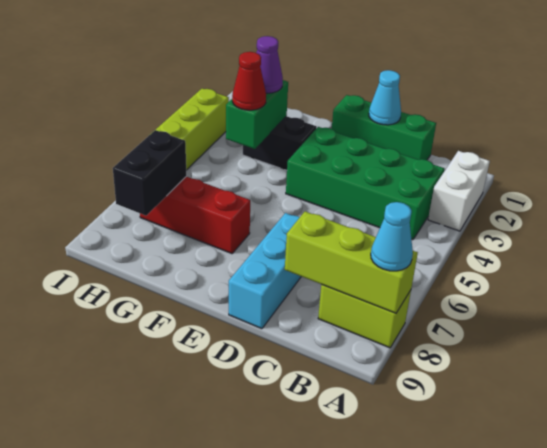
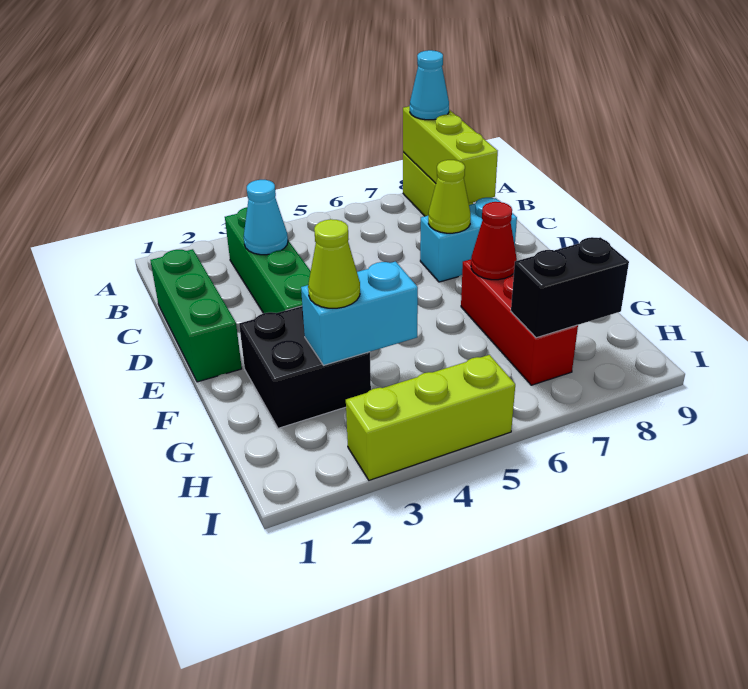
white brick A2:A3 level 1 -> none
green brick B3:E4 level 1 -> green brick B3:E3 level 1
cyan cone D1 level 2 -> cyan cone C3 level 2
cyan brick D7:D9 level 1 -> cyan brick D7:D8 level 1
none -> lime cone D7 level 2
black brick F3:G3 level 1 -> black brick F2:G3 level 1
green brick G3:G4 level 2 -> cyan brick G3:G4 level 2
purple cone G3 level 3 -> lime cone G3 level 3
red cone G4 level 3 -> red cone F7 level 2

